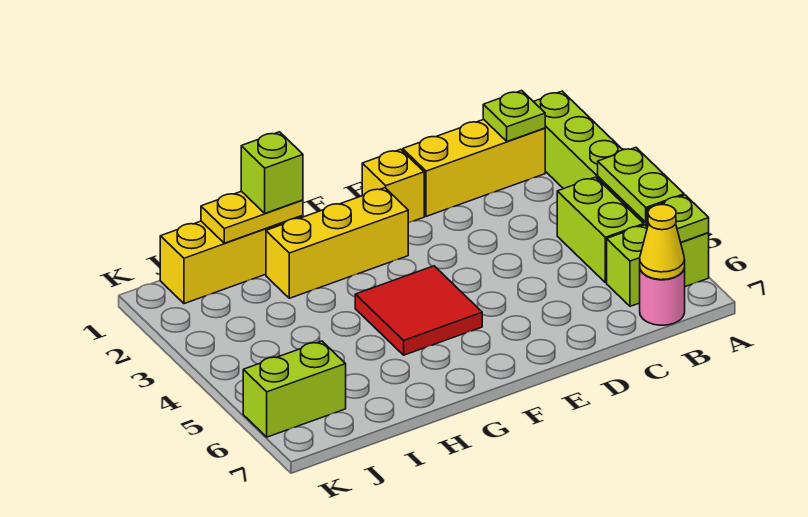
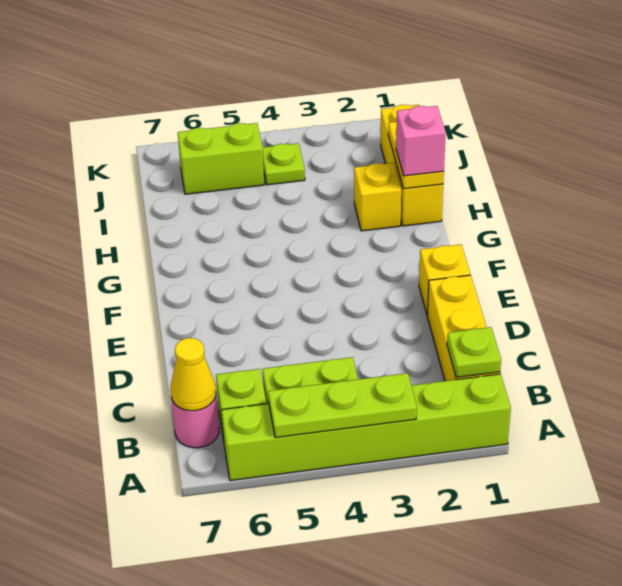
lime plate A4:A5 level 2 -> lime plate A3:A5 level 2
lime plate A6 level 2 -> lime plate J4 level 1
yellow brick F2:H2 level 1 -> yellow brick H2 level 1
red tile F4:G5 level 1 -> none
lime brick H1 level 3 -> pink brick H1 level 3
lime brick J6:K6 level 1 -> lime brick J5:J6 level 1

